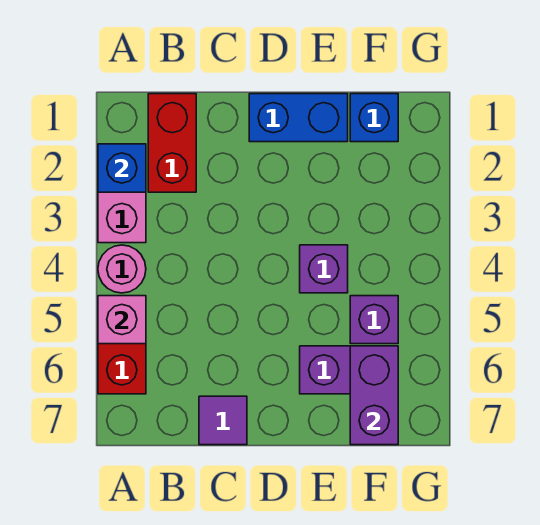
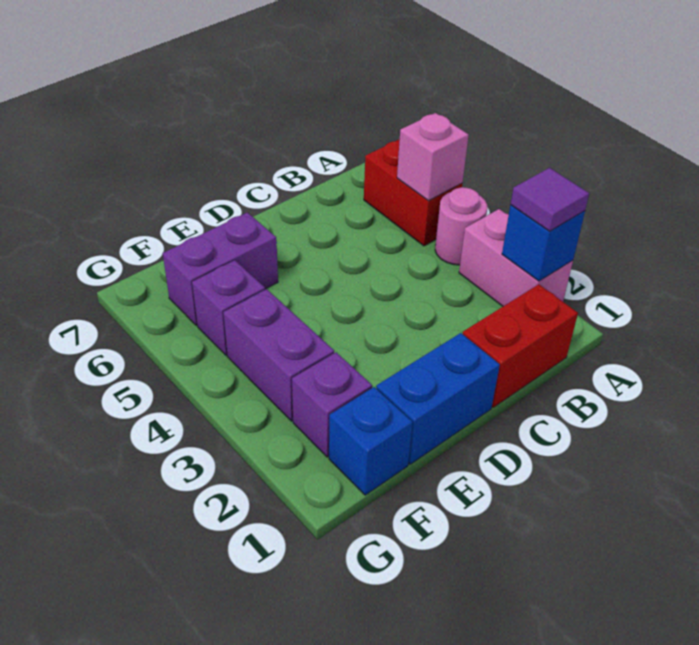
red brick B1:B2 level 1 -> red brick B1:C1 level 1
purple tile C7 level 1 -> purple tile A2 level 3
purple brick E4 level 1 -> purple brick F2 level 1
purple brick F6:F7 level 2 -> purple brick F3:F4 level 1

